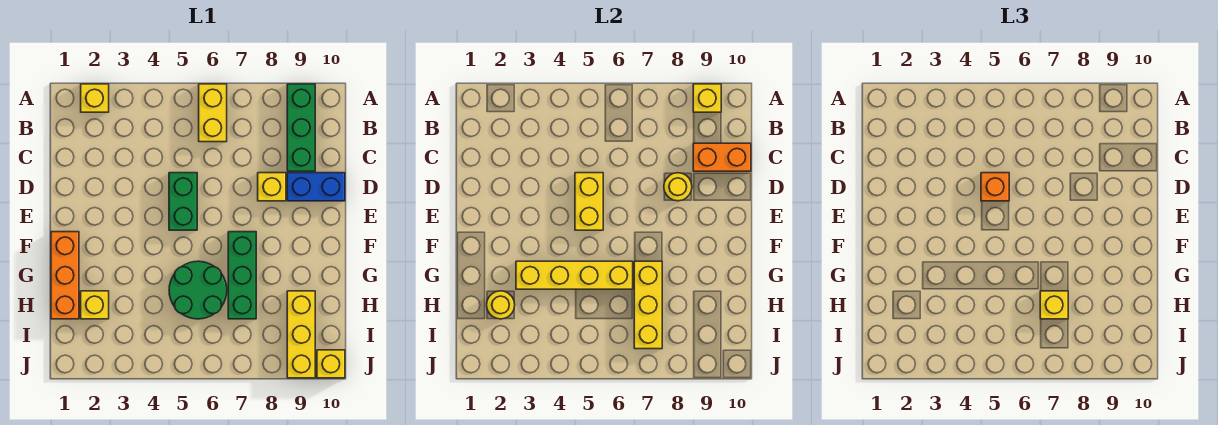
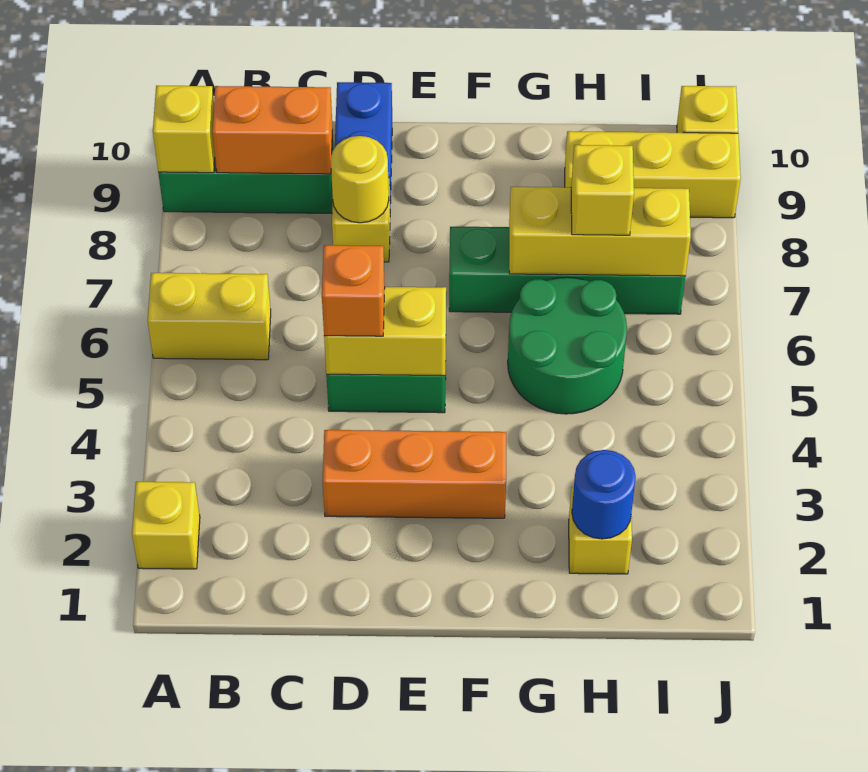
orange brick C9:C10 level 2 -> orange brick B9:C9 level 2
orange brick F1:H1 level 1 -> orange brick D3:F3 level 1
green brick F7:H7 level 1 -> green brick F7:I7 level 1
yellow brick G3:G6 level 2 -> none
yellow round brick H2 level 2 -> blue round brick H2 level 2

